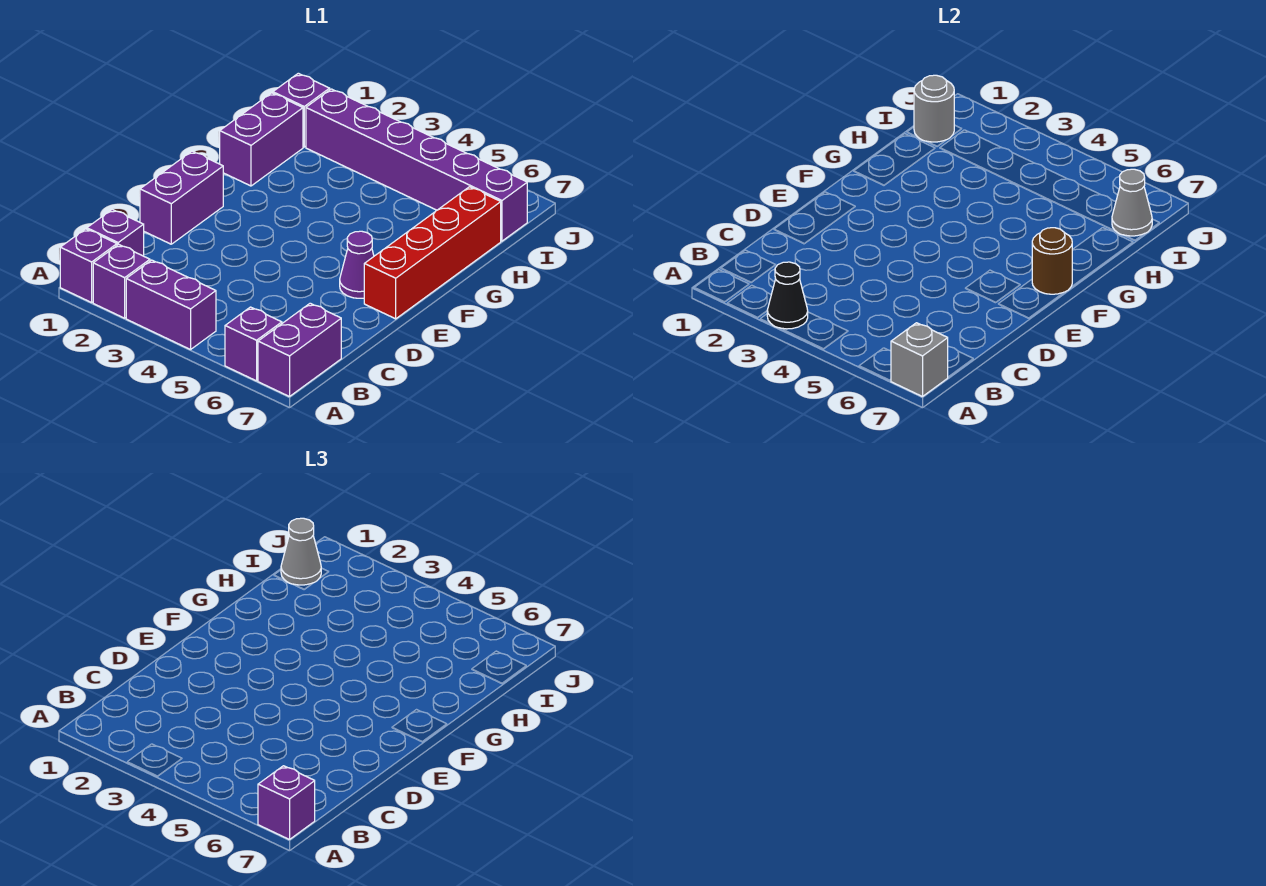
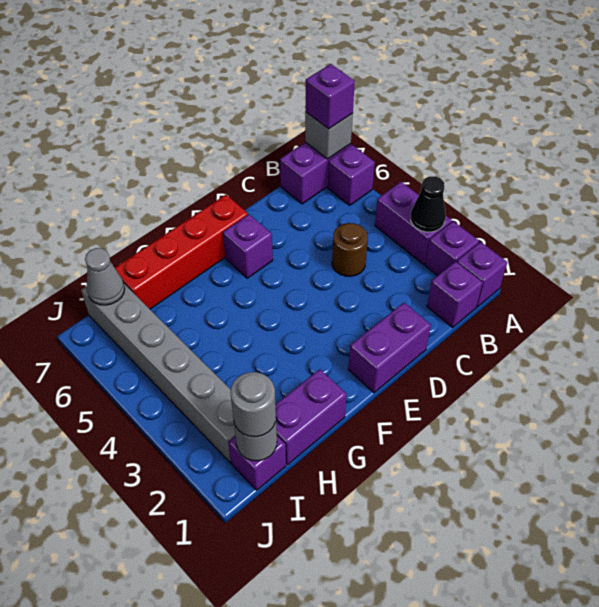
purple cone E6 level 1 -> purple brick E6 level 1
brown round brick F7 level 2 -> brown round brick C4 level 1
grey cone I1 level 3 -> grey round brick I1 level 3
purple brick I2:I7 level 1 -> grey brick I2:I7 level 1

